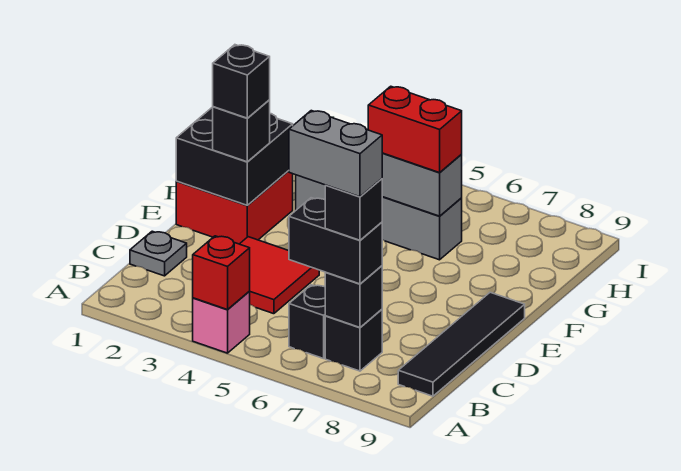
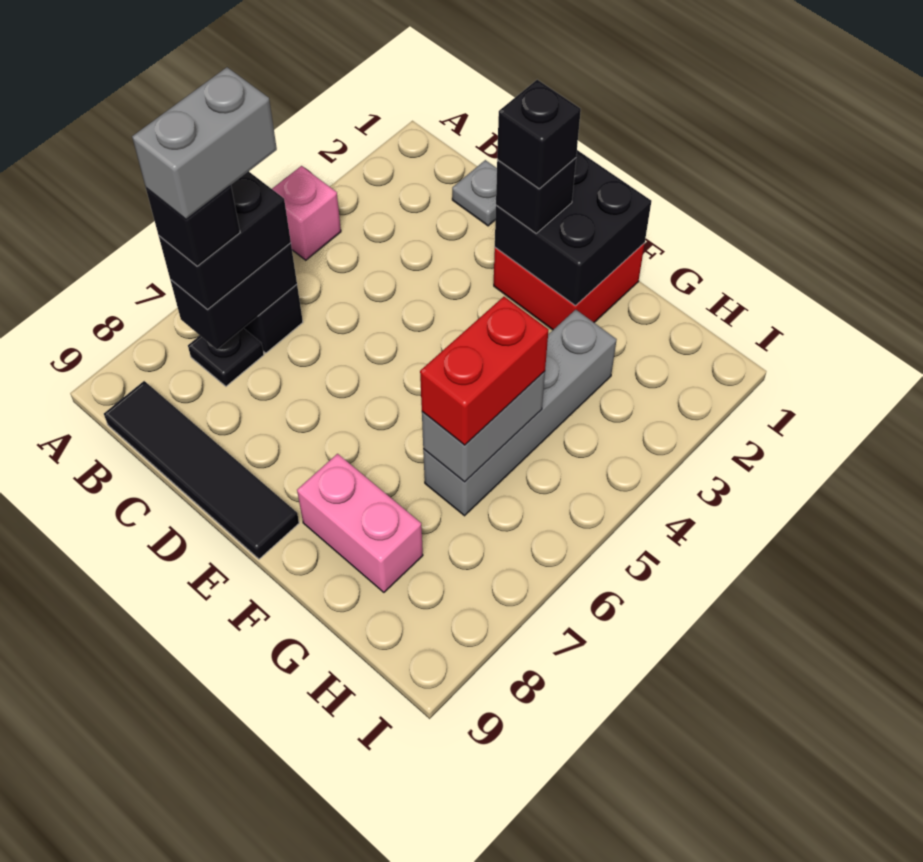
red brick A4 level 2 -> none
black brick B7 level 1 -> black plate B7 level 1
black brick B7 level 2 -> black brick B6:B7 level 2
red tile C3:D4 level 1 -> none
none -> pink brick F8:G8 level 1

